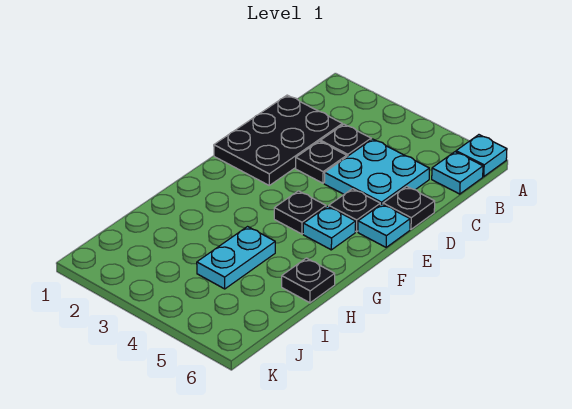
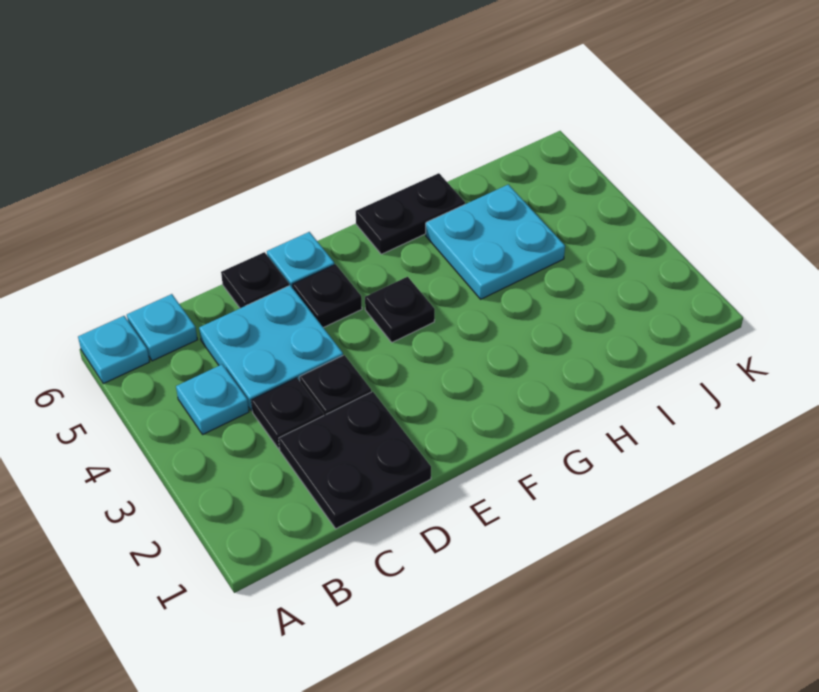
black plate C1:E2 level 1 -> black plate C1:D2 level 1
cyan plate F5 level 1 -> cyan plate B4 level 1
cyan plate H4:I4 level 1 -> cyan plate H4:I5 level 1
black plate H6 level 1 -> black plate G6:H6 level 1

